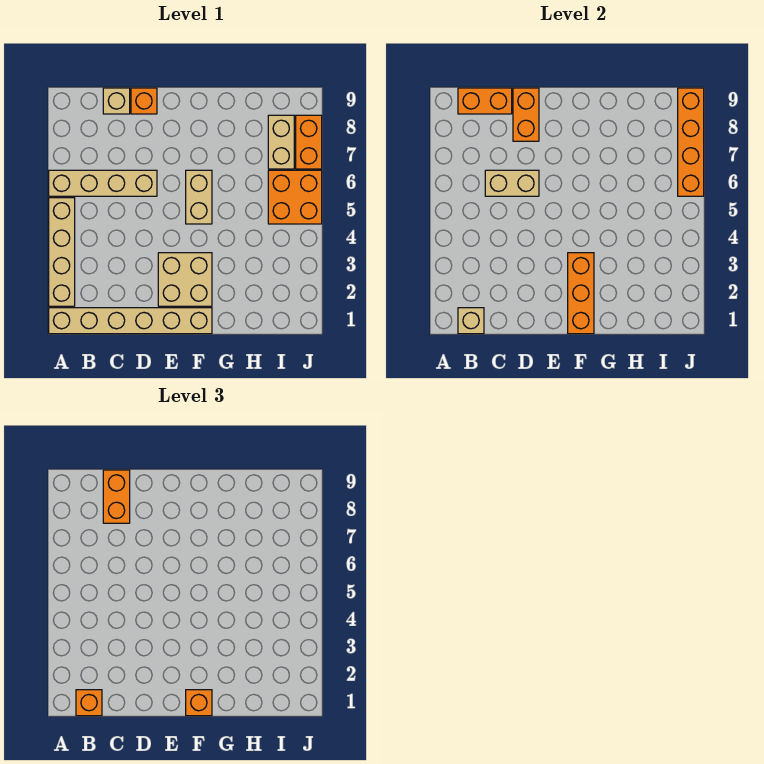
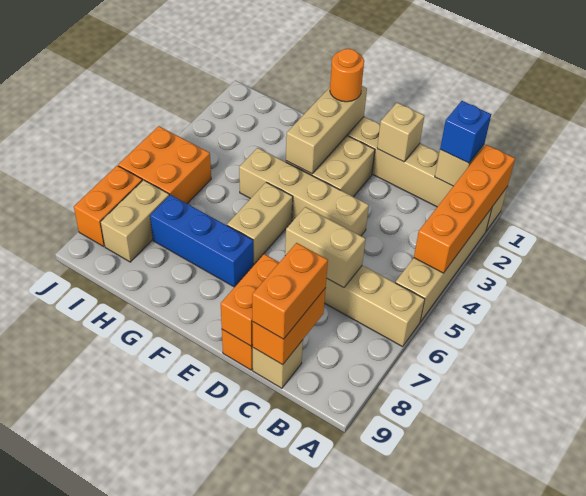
orange brick B1 level 3 -> blue brick B1 level 3
orange brick B9:C9 level 2 -> orange brick C8:C9 level 2
none -> tan brick D1 level 2
none -> tan brick D4:G4 level 1
orange brick F1:F3 level 2 -> tan brick F1:F3 level 2
orange brick F1 level 3 -> orange round brick F1 level 3
none -> blue brick F7:H7 level 1
orange brick J6:J9 level 2 -> orange brick A1:A4 level 2

